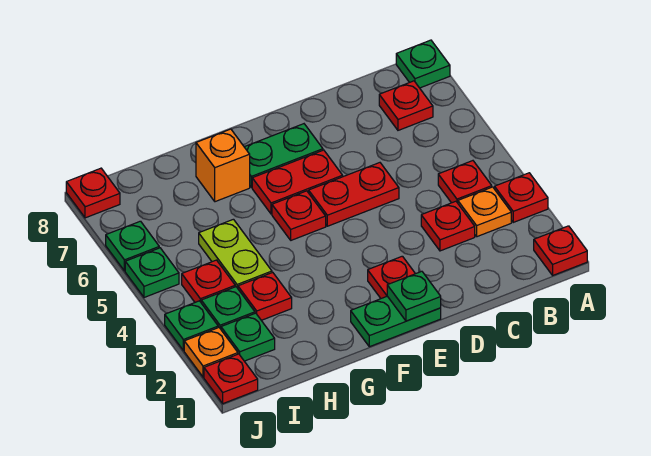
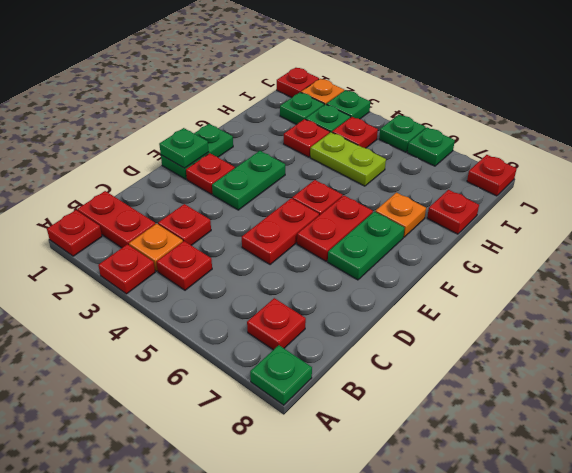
none -> red plate B1:B2 level 1
none -> green plate E3:F3 level 1
orange brick G7 level 1 -> orange plate G7 level 1
none -> red plate H8 level 1

